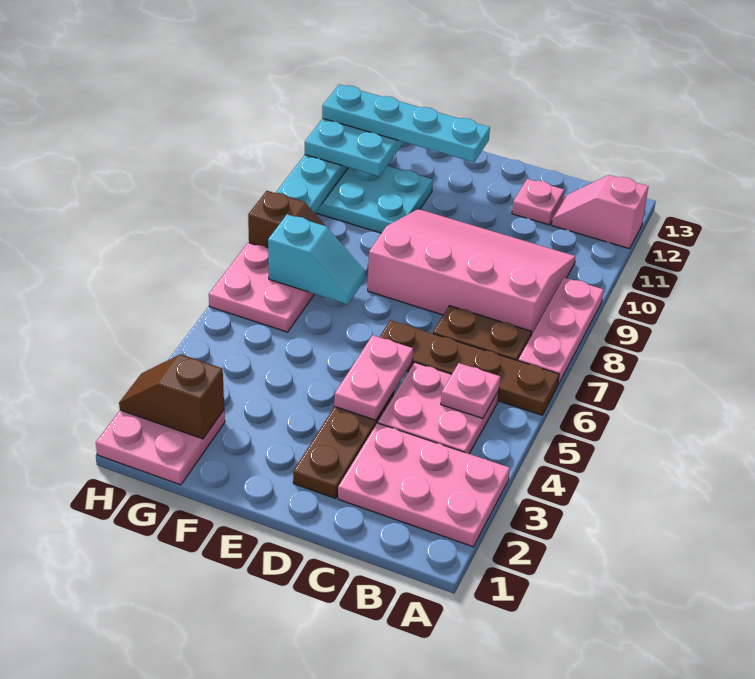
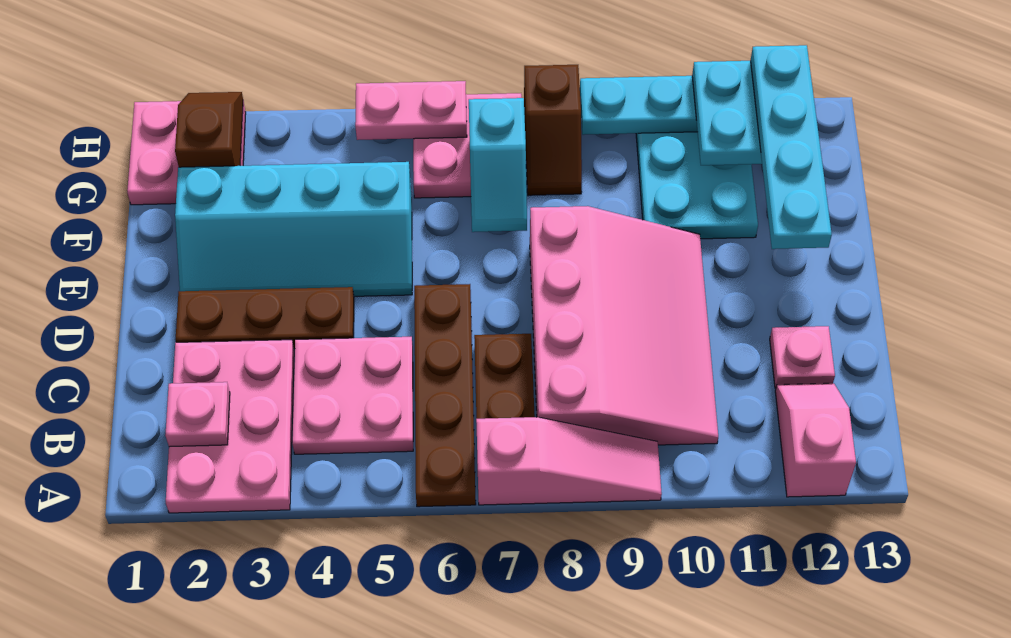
pink plate A7:A9 level 1 -> pink slope A7:A9 level 1 top 7
pink plate B5 level 2 -> pink plate B2 level 2
pink plate D4:D5 level 2 -> pink plate H5:H6 level 2
none -> cyan slope E2:F5 level 1 top F

